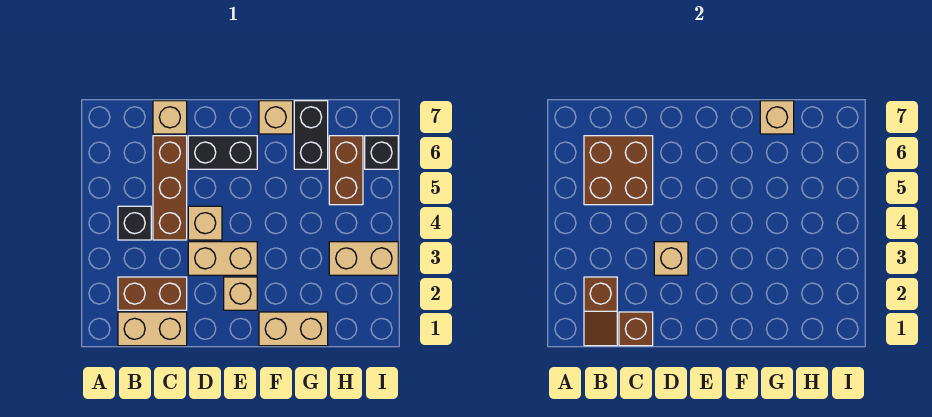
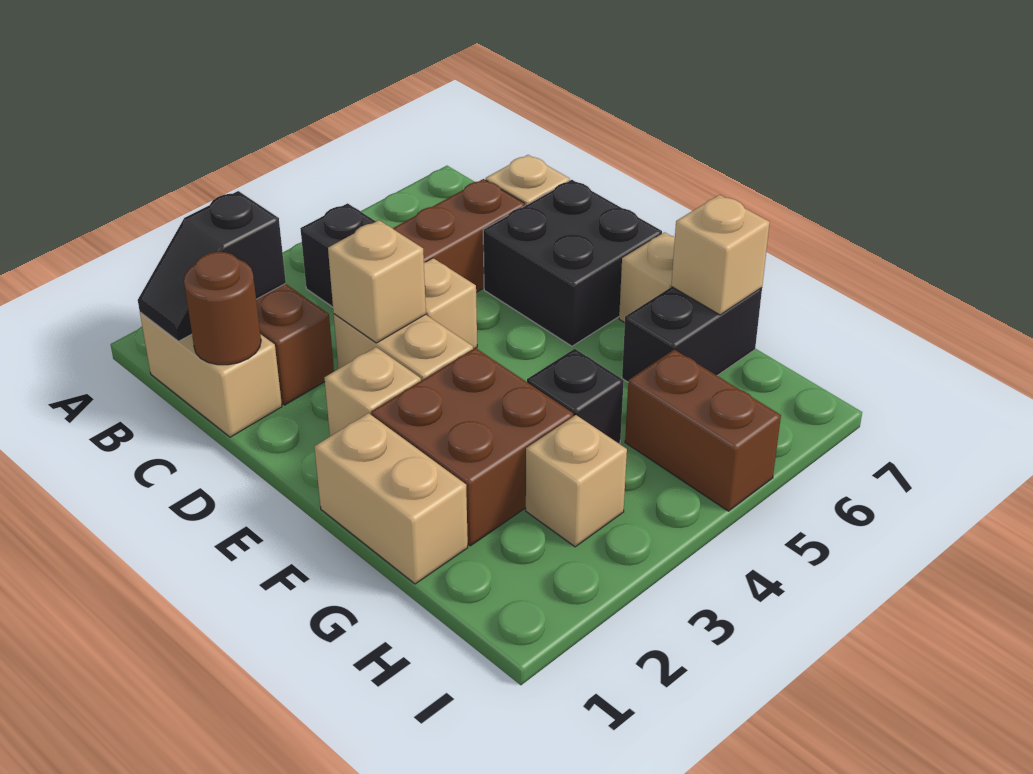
brown slope B1:B2 level 2 top 2 -> black slope B1:B2 level 2 top 2
brown brick B5:C6 level 2 -> brown brick F2:G3 level 1
brown brick C1 level 2 -> brown round brick C1 level 2
black brick D6:E6 level 1 -> black brick D6:E7 level 1
tan brick H3:I3 level 1 -> tan brick H3 level 1
brown brick H5:H6 level 1 -> brown brick H5:I5 level 1
black brick I6 level 1 -> black brick G4 level 1

